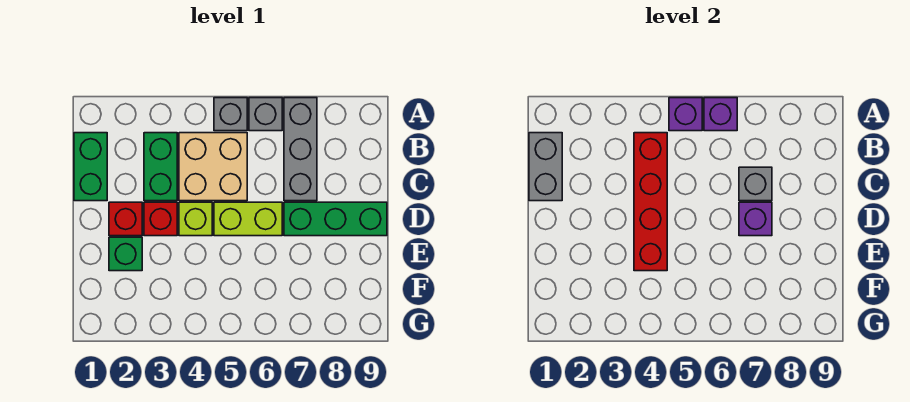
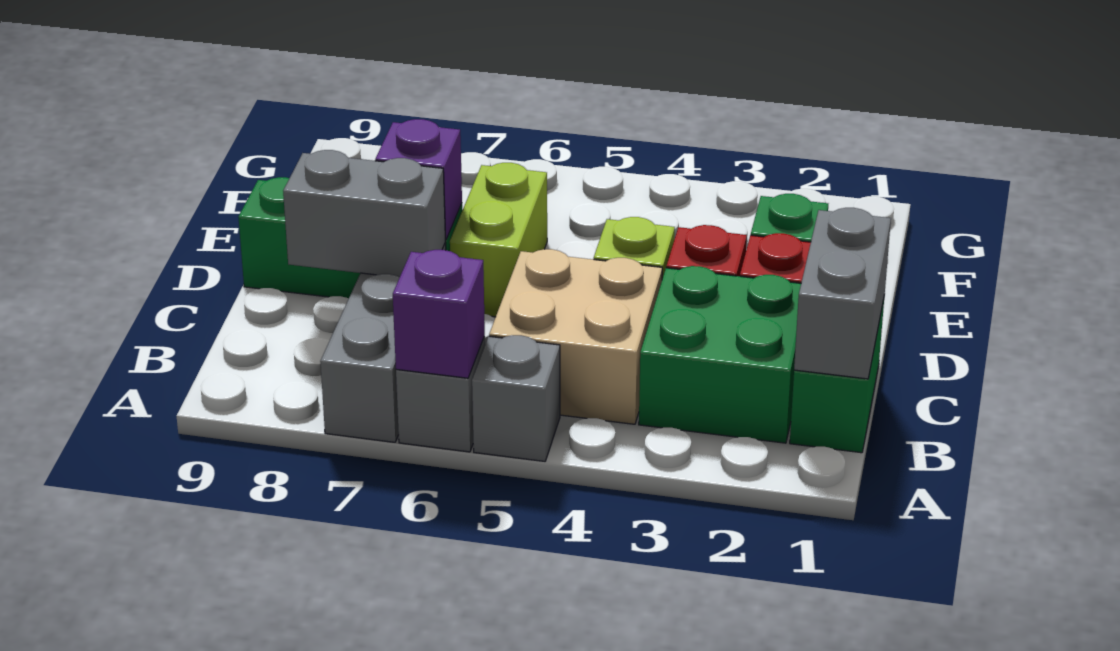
purple brick A5 level 2 -> none
green brick B3:C3 level 1 -> green brick B2:C3 level 1
red brick B4:E4 level 2 -> none
grey brick C7 level 2 -> grey brick C7:C8 level 2
lime brick D5:D6 level 1 -> lime brick D6:E6 level 1

